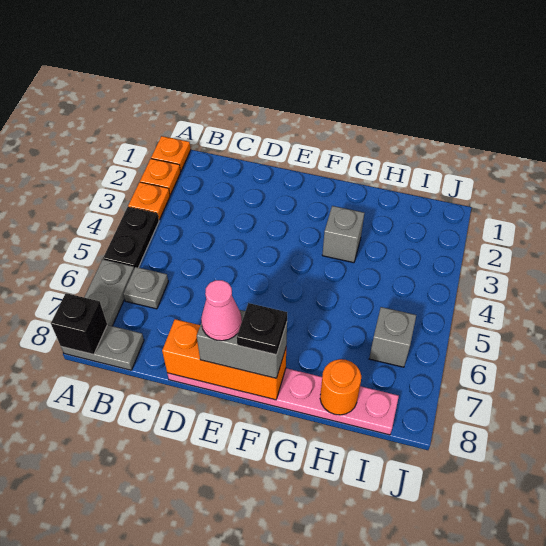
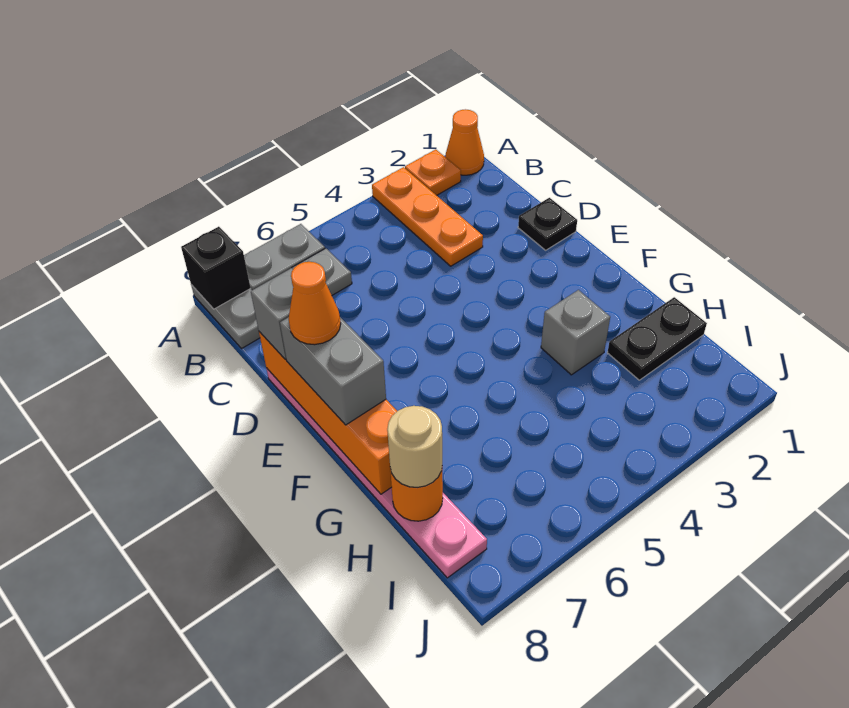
orange plate A1 level 1 -> orange cone A1 level 1
orange plate A3 level 1 -> orange plate A3:C3 level 1
black plate A4:A5 level 1 -> black plate H1:H2 level 1
orange brick D8:F8 level 2 -> orange brick D8:G8 level 2
pink cone E8 level 4 -> orange cone E8 level 4
black plate F8 level 4 -> black plate D1 level 1
none -> tan round brick H8 level 3
grey brick I6 level 1 -> grey brick D8 level 3

